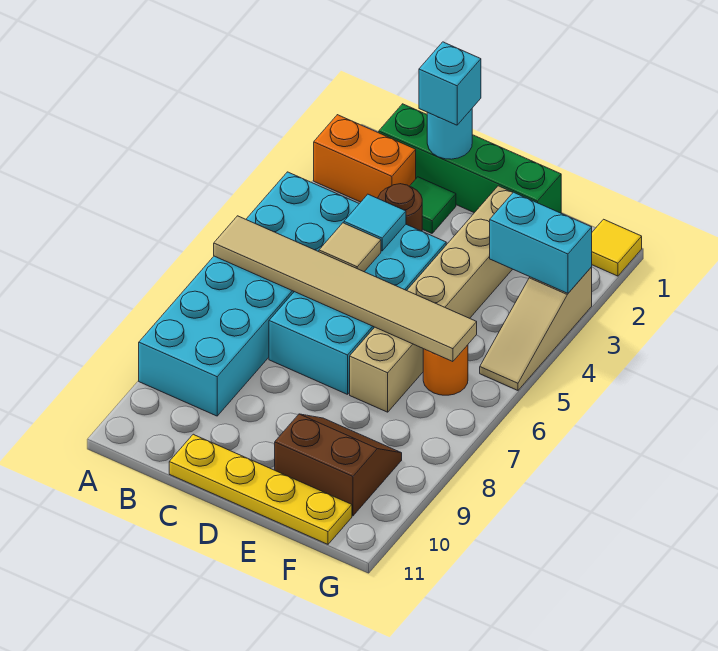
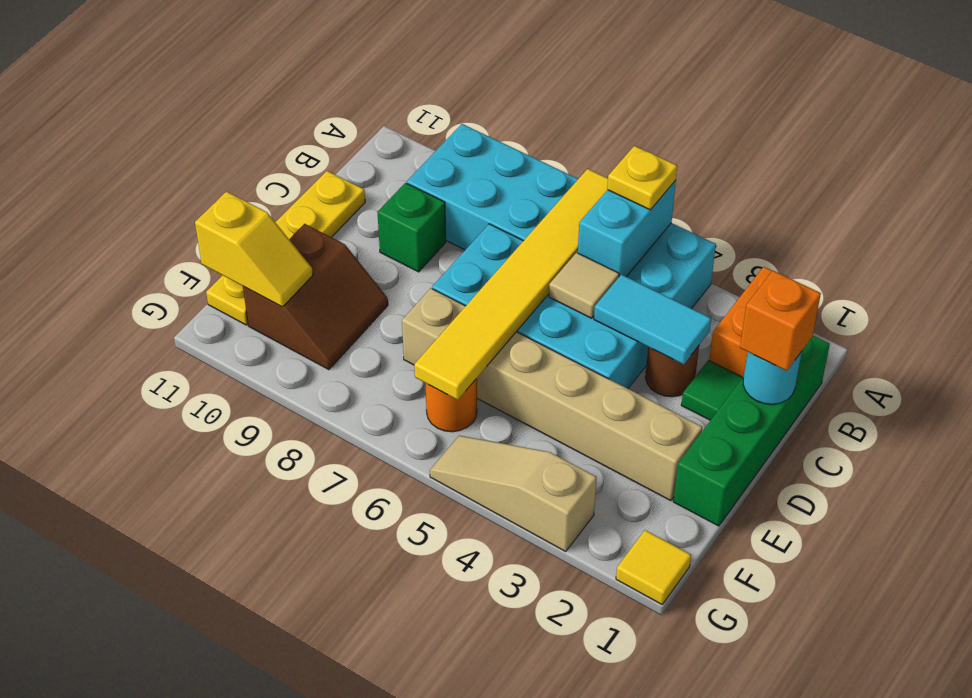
none -> yellow plate A5 level 3
tan tile A6:F6 level 2 -> yellow tile A6:F6 level 2
cyan brick C1 level 3 -> orange brick C1 level 3
cyan tile C4 level 2 -> cyan tile C3:C4 level 2
none -> green brick C9 level 1
cyan brick F3:G3 level 2 -> cyan brick A5:B5 level 2
none -> yellow slope F10:F11 level 2 top 11

